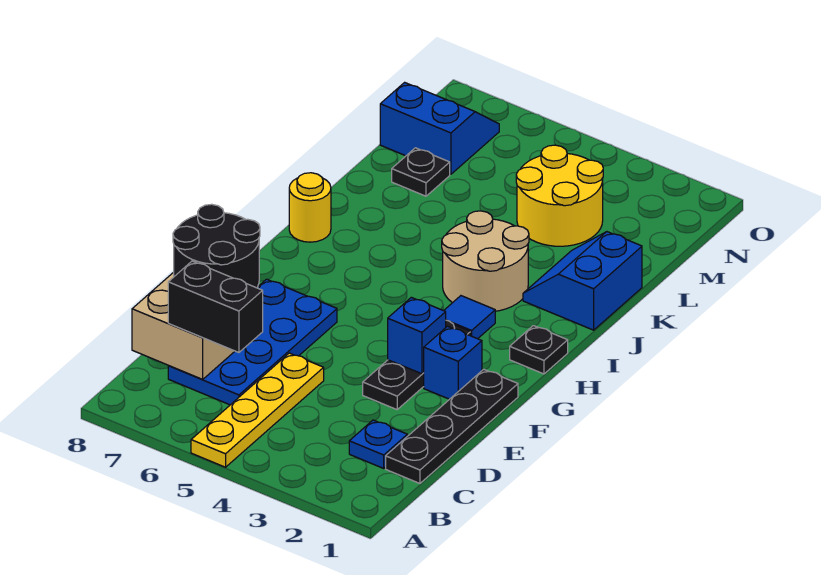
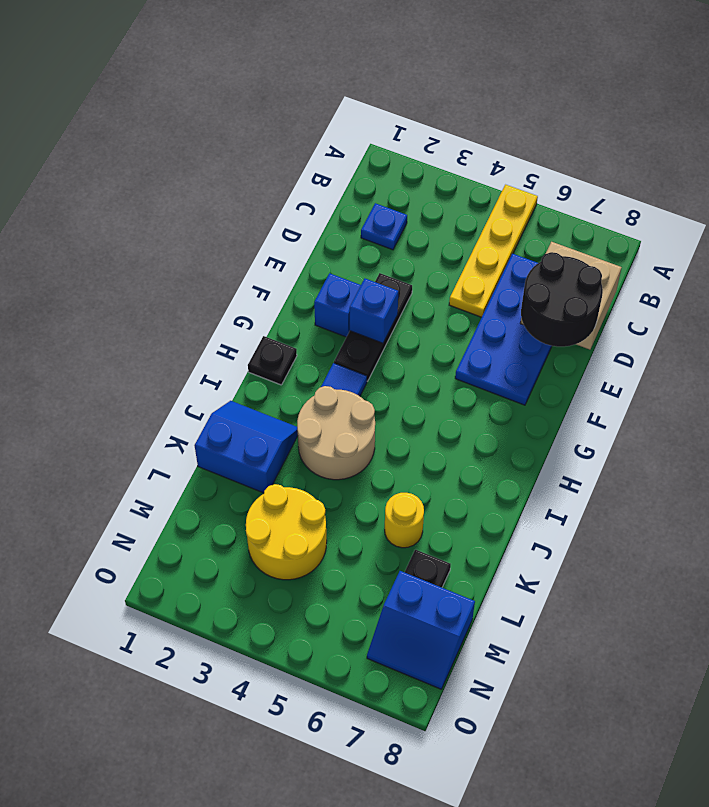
black plate C1:F1 level 1 -> none
black brick C6:C7 level 3 -> none
yellow round brick I8 level 1 -> yellow round brick K6 level 1
blue slope J1:K2 level 1 top 1 -> blue slope J1:K2 level 1 top K

